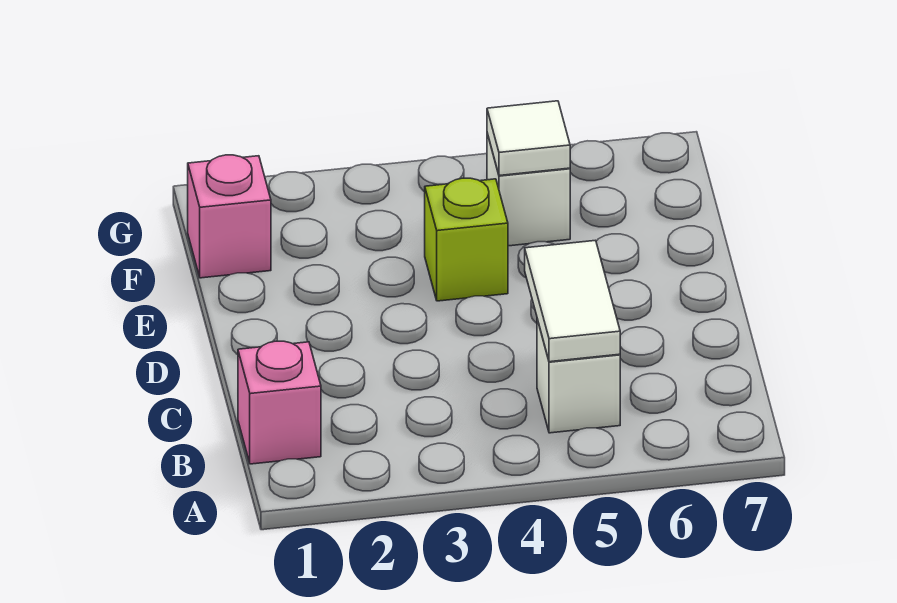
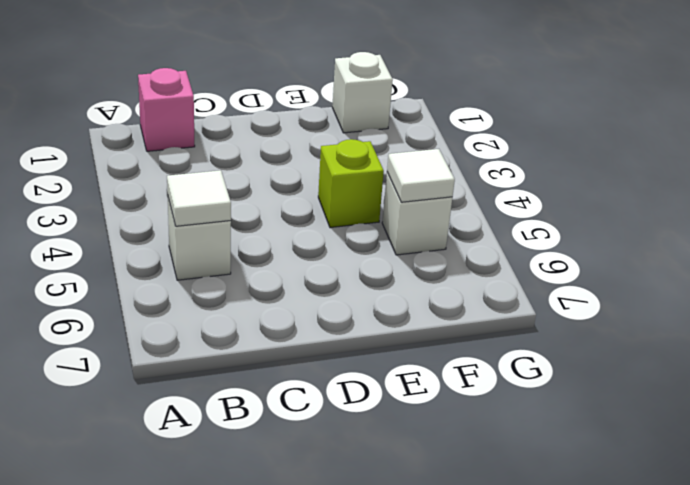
white tile B5:C5 level 2 -> white tile B5 level 2
pink brick F1 level 1 -> white brick F1 level 1

